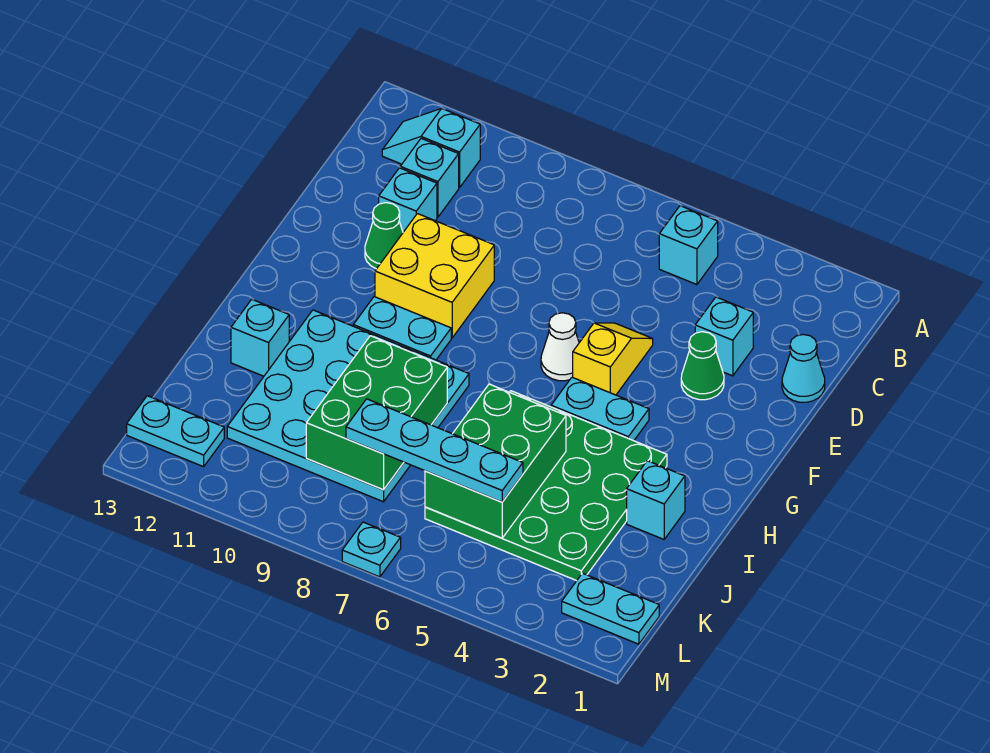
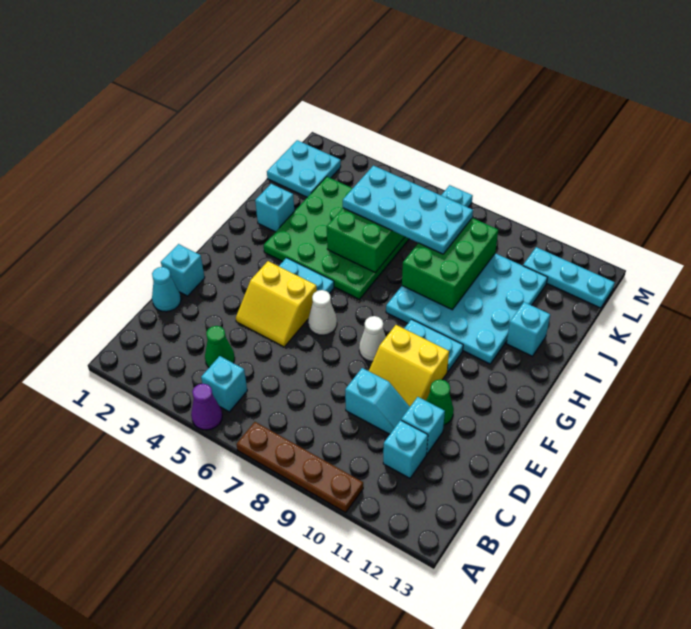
none -> purple cone A5 level 1
none -> brown plate A7:A10 level 1
cyan slope B11:B12 level 1 top 11 -> cyan slope D9:D10 level 1 top 9
cyan brick D3 level 1 -> cyan brick E1 level 1
green cone E3 level 1 -> green cone C4 level 1
yellow slope E5:F5 level 1 top F -> yellow slope E4:F5 level 1 top F
yellow brick E9:F10 level 1 -> yellow slope E9:F10 level 1 top F
none -> white cone F8 level 1
cyan plate K5:K8 level 3 -> cyan plate J5:K8 level 3
cyan plate L1:L2 level 1 -> cyan plate K1:L2 level 1
cyan plate L12:L13 level 1 -> cyan plate L11:L13 level 1

